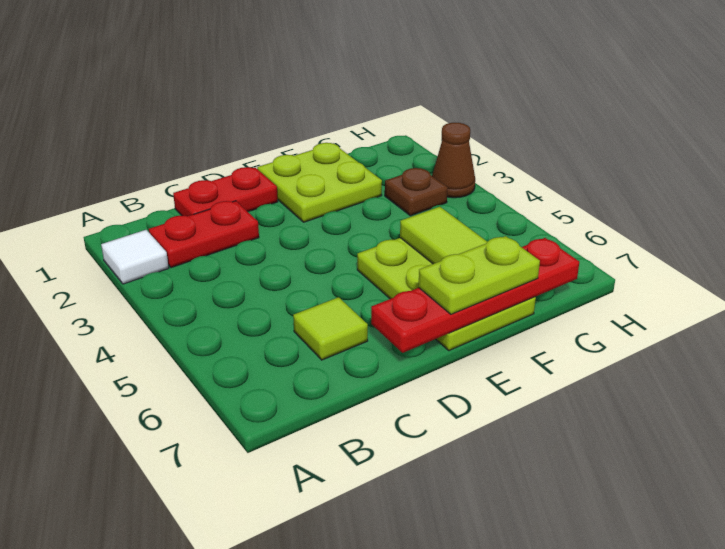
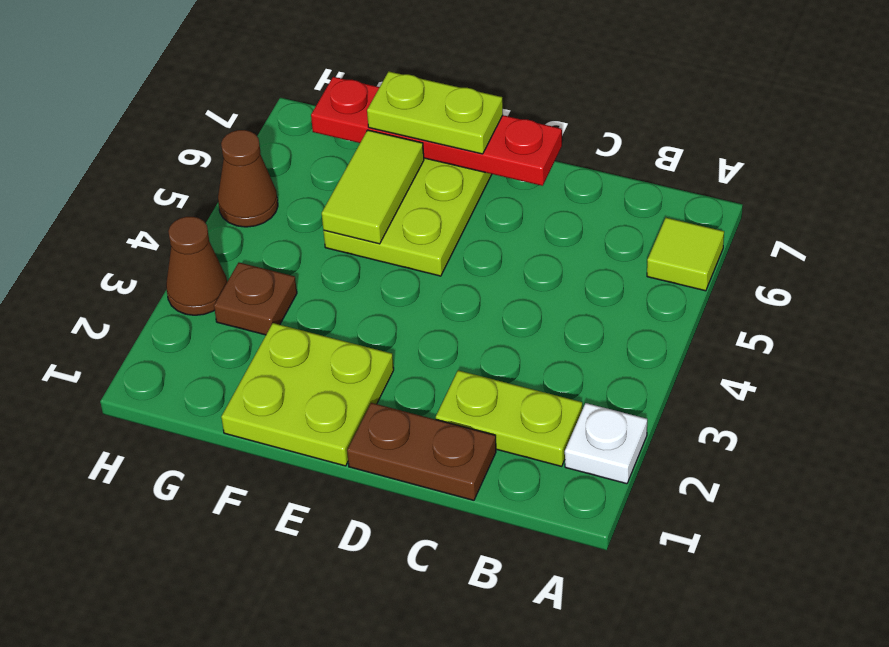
white tile A2 level 1 -> white plate A2 level 1
red plate B2:C2 level 1 -> lime plate B2:C2 level 1
red plate C1:D1 level 1 -> brown plate C1:D1 level 1
lime tile C6 level 1 -> lime tile A6 level 1
none -> brown cone H5 level 1

